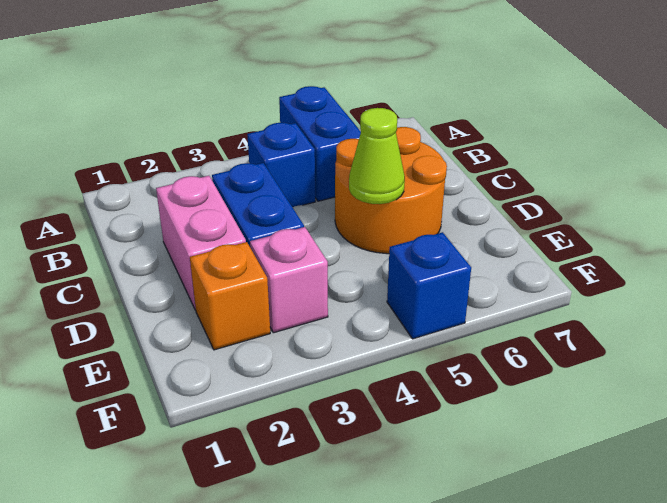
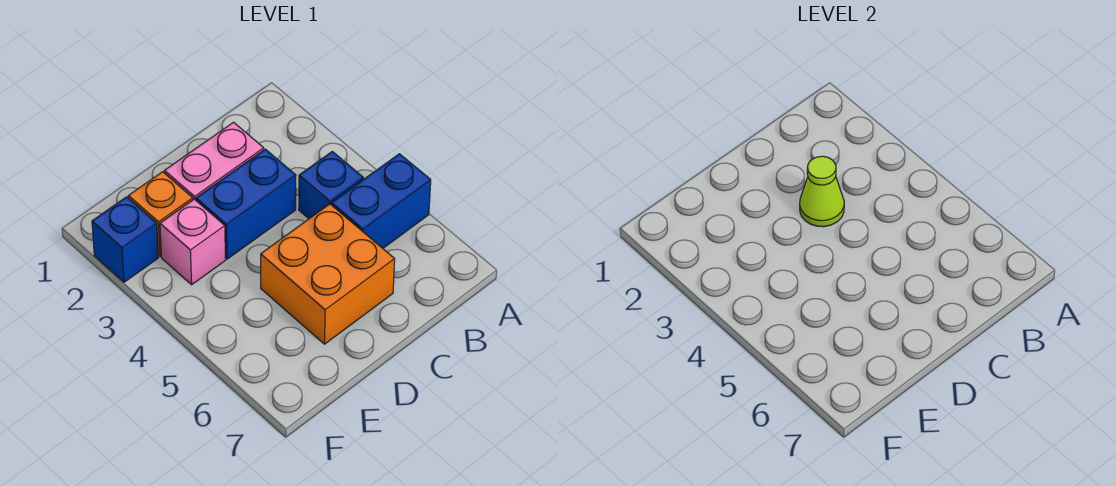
orange round brick C5:D6 level 1 -> orange brick C5:D6 level 1
lime cone D5 level 2 -> lime cone C3 level 2
blue brick F5 level 1 -> blue brick F2 level 1

